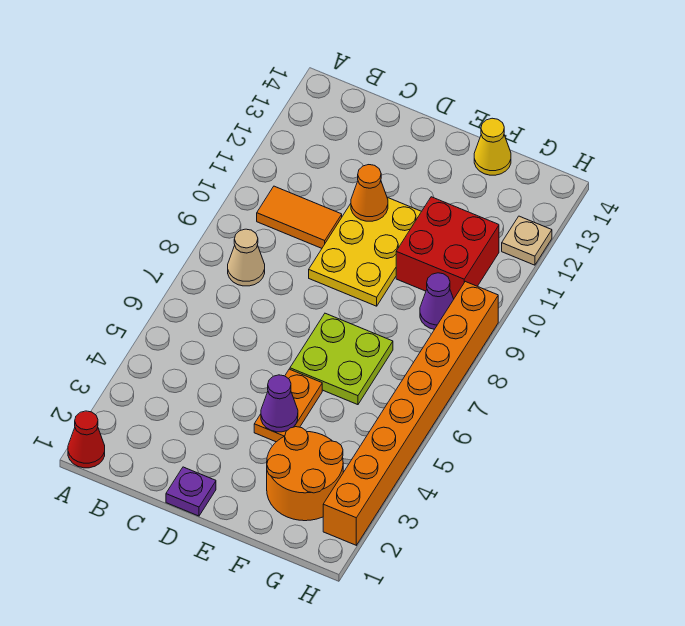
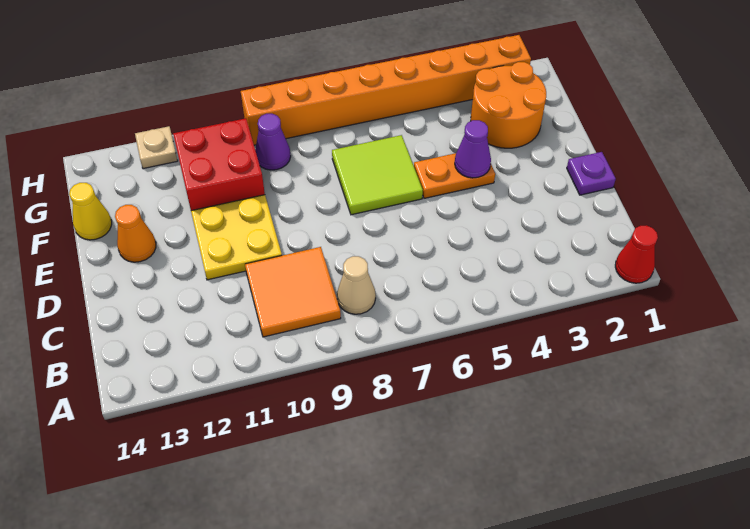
orange tile B10:C10 level 1 -> orange tile B9:C10 level 1
yellow plate D9:E11 level 1 -> yellow plate D10:E11 level 1
orange cone D11 level 2 -> orange cone E13 level 1
lime plate E6:F7 level 1 -> lime tile E6:F7 level 1

